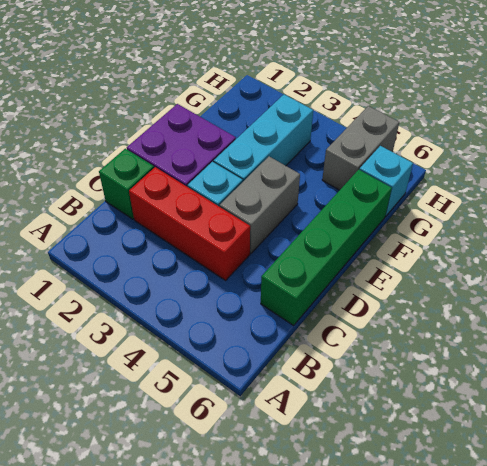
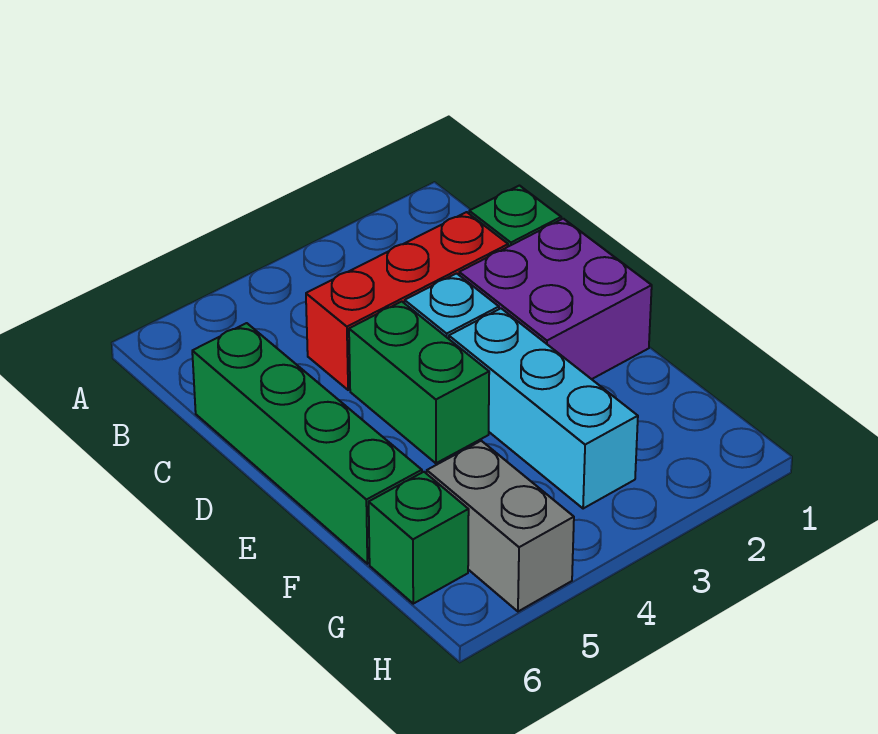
grey brick D4:E4 level 1 -> green brick D4:E4 level 1
cyan brick G6 level 1 -> green brick G6 level 1

